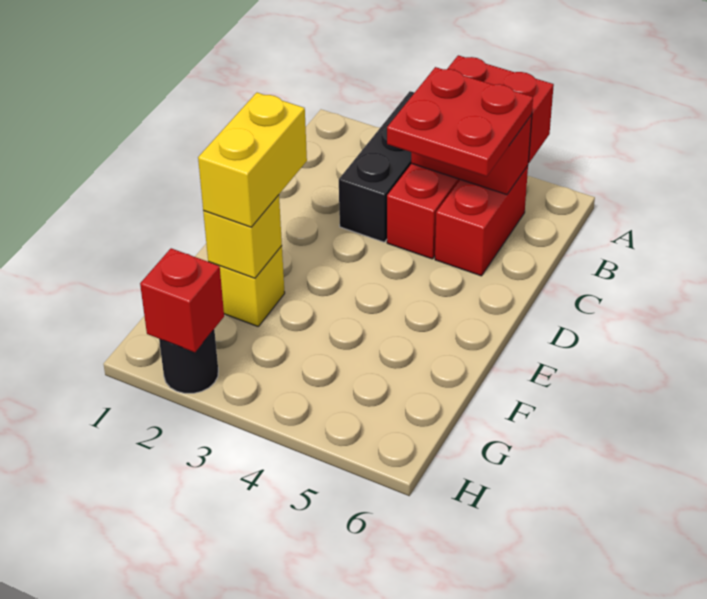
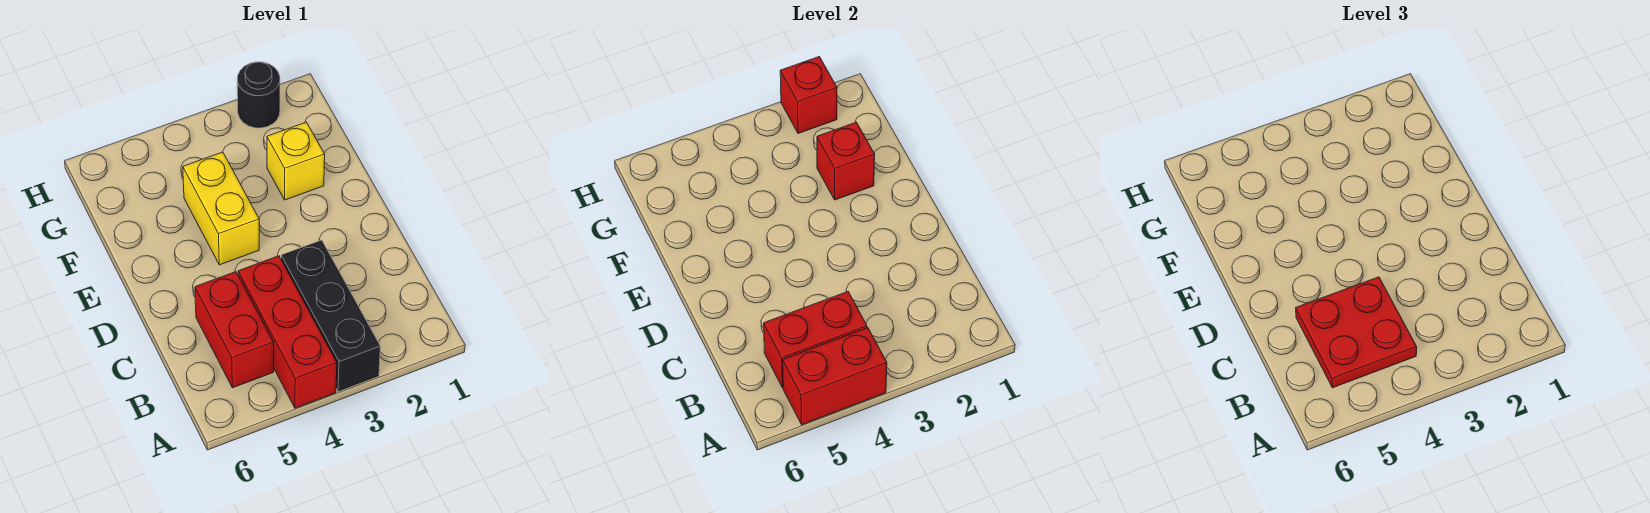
yellow brick E2:F2 level 3 -> yellow brick E4:F4 level 1
yellow brick F2 level 2 -> red brick F2 level 2

